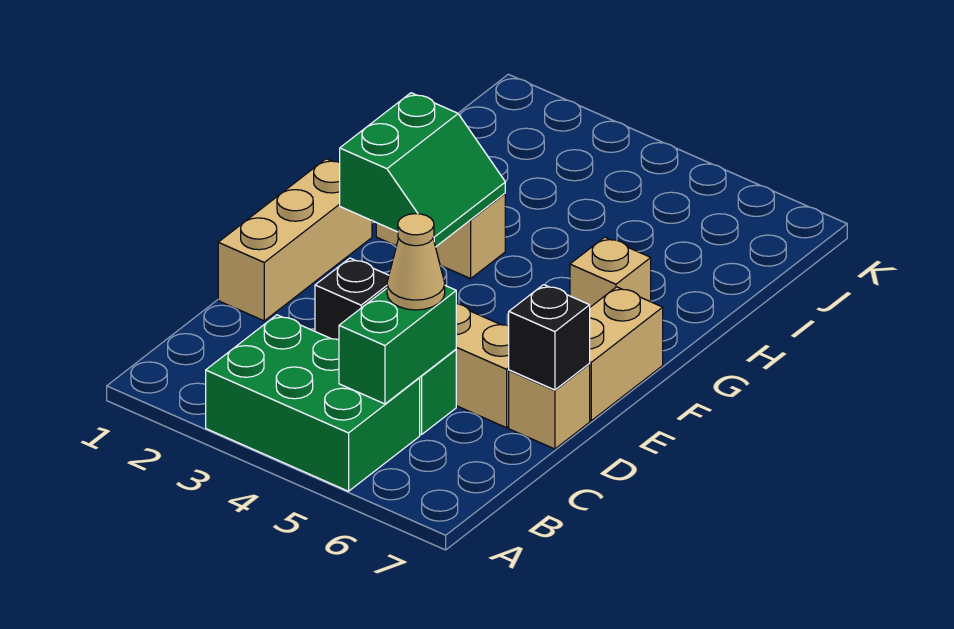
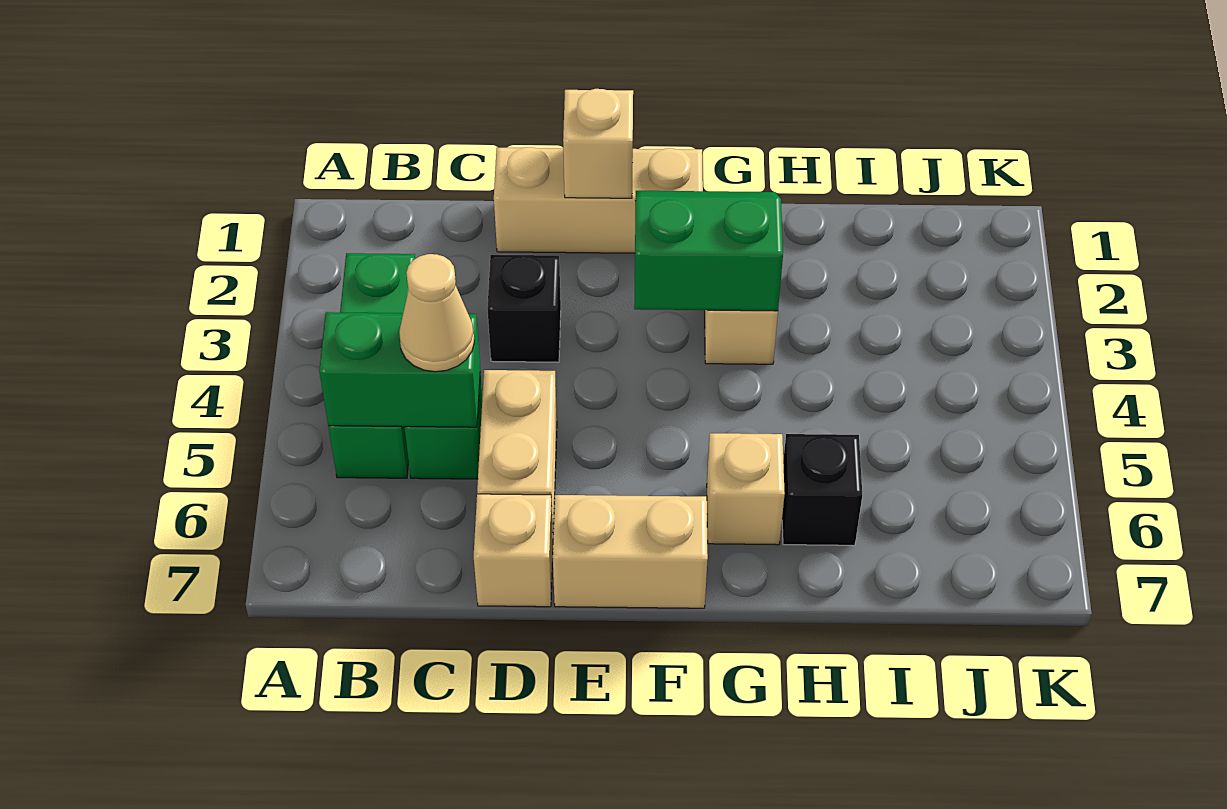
green brick A3:B5 level 1 -> green brick B3:B5 level 1
black brick D7 level 2 -> black brick H6 level 1
none -> tan brick E1 level 2
green slope F2:G3 level 2 top 2 -> green slope F2:G3 level 2 top 3

